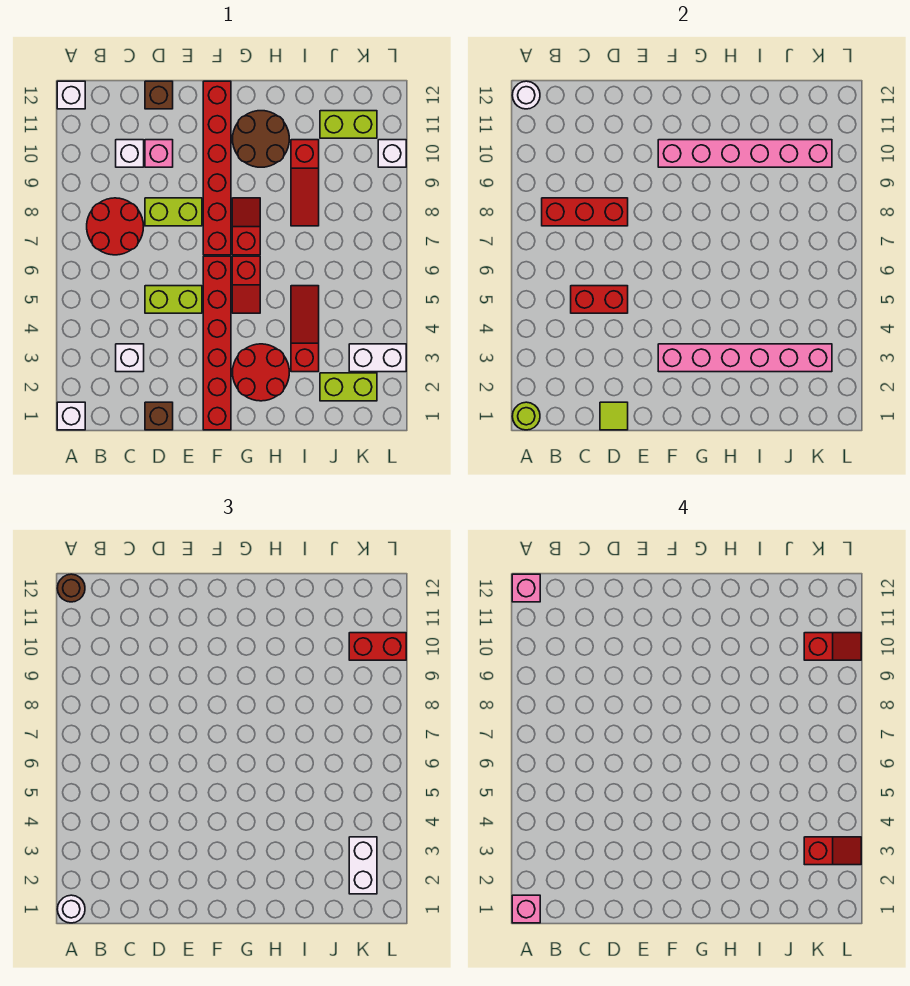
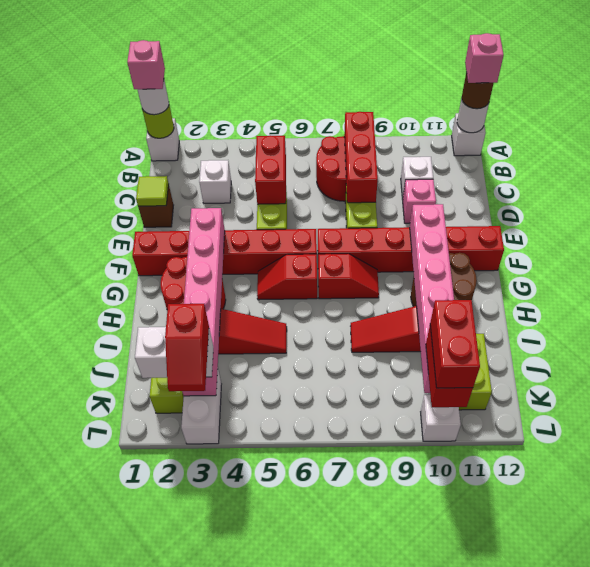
brown brick D12 level 1 -> none
red slope K10:L10 level 4 top K -> red brick K10:L10 level 4

